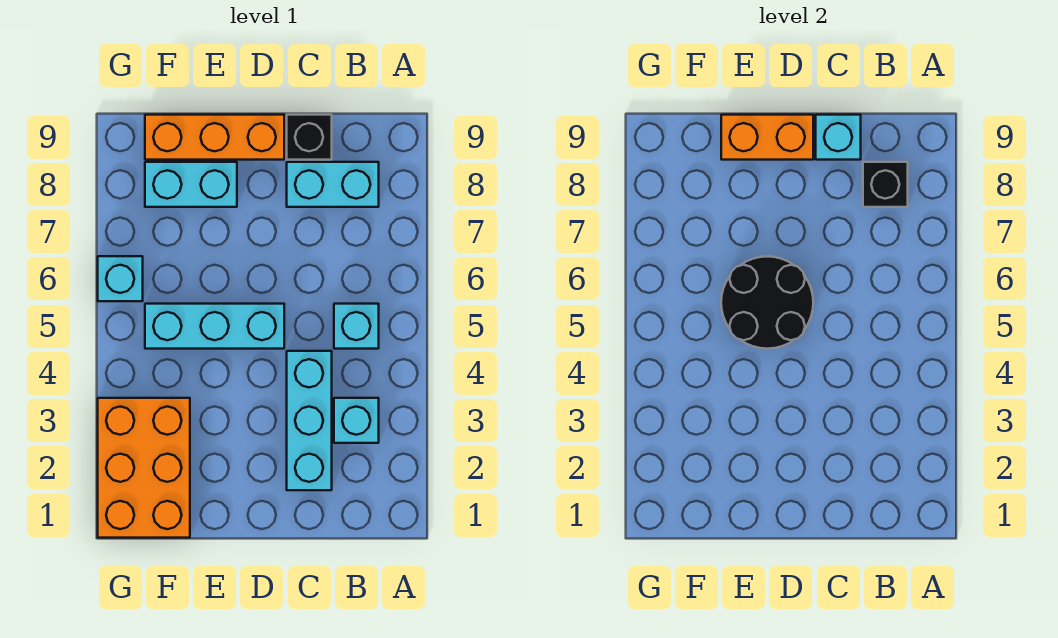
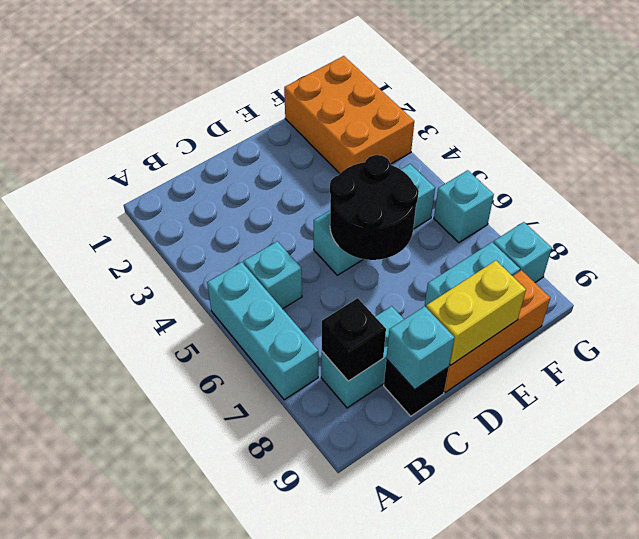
cyan brick B3 level 1 -> cyan brick G8 level 1
cyan brick C2:C4 level 1 -> cyan brick A5:A7 level 1
orange brick D9:E9 level 2 -> yellow brick D9:E9 level 2

